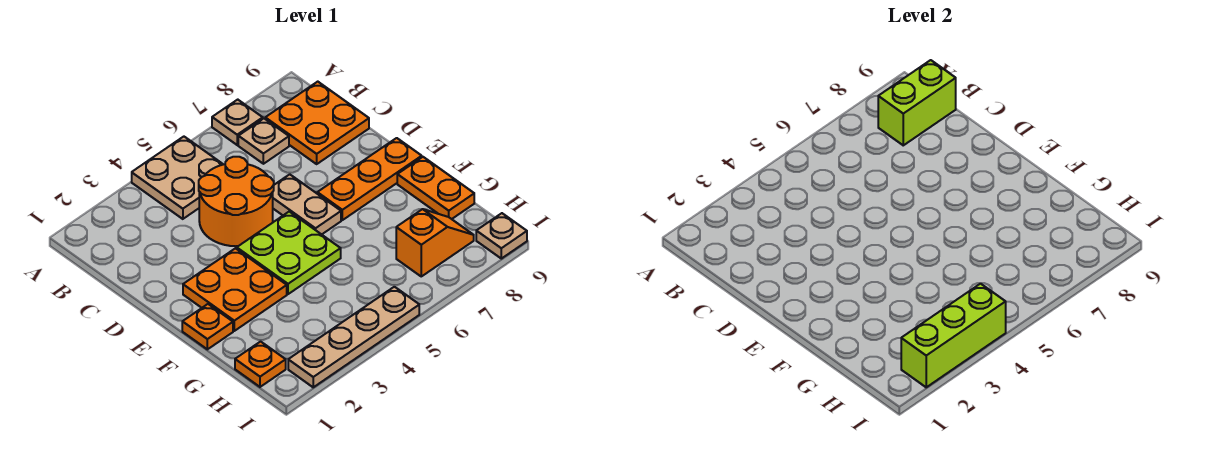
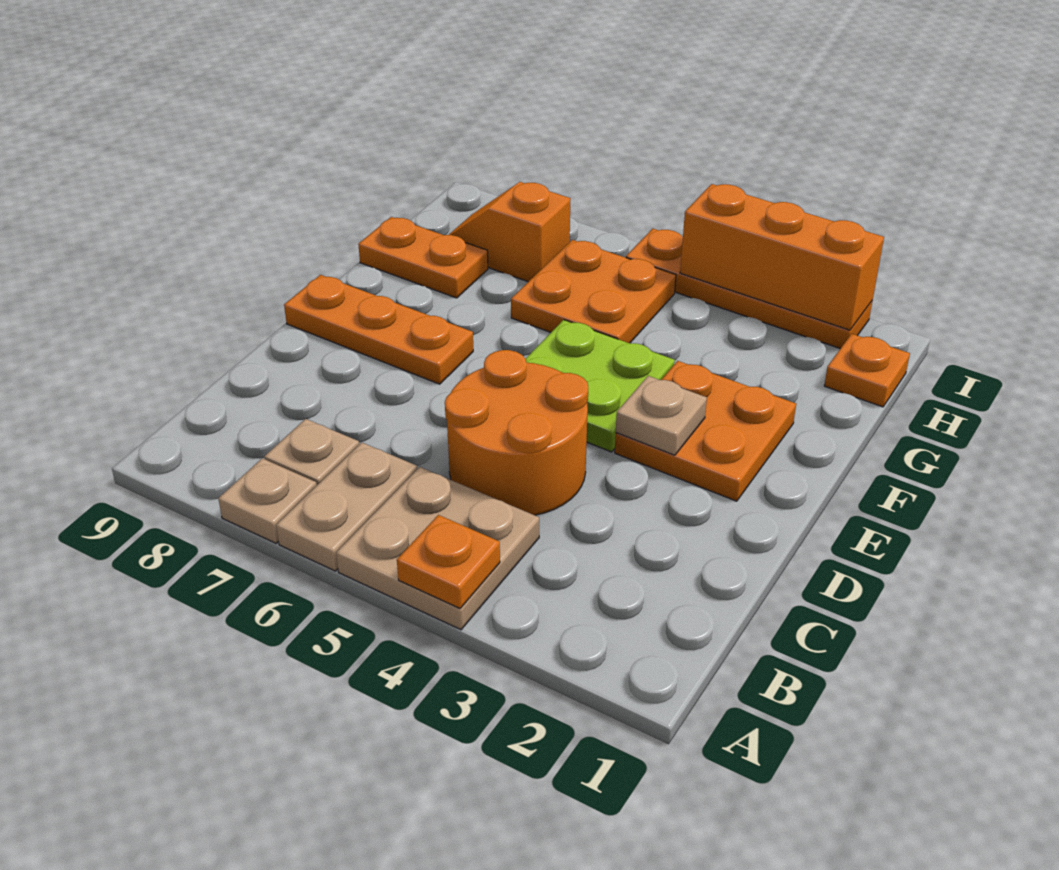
orange plate B8:C9 level 1 -> orange plate G5:H6 level 1
lime brick B8:B9 level 2 -> none
tan plate D6:E6 level 1 -> tan plate A6:B6 level 1
orange plate F1 level 1 -> orange plate A4 level 2
orange plate F9:G9 level 1 -> orange plate G8:G9 level 1
tan plate I2:I5 level 1 -> orange plate I2:I5 level 1
lime brick I2:I4 level 2 -> orange brick I2:I4 level 2
tan plate I9 level 1 -> tan plate E3 level 2

